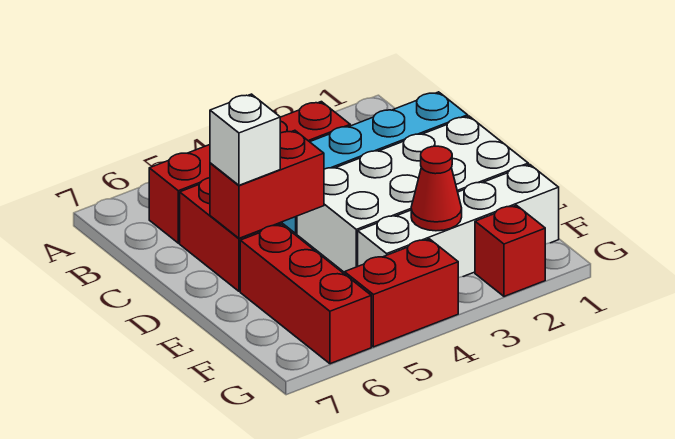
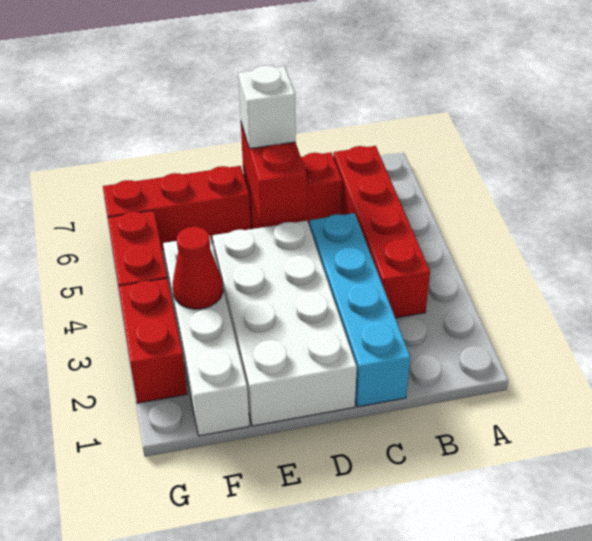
red brick G2 level 1 -> red brick G2:G3 level 1

